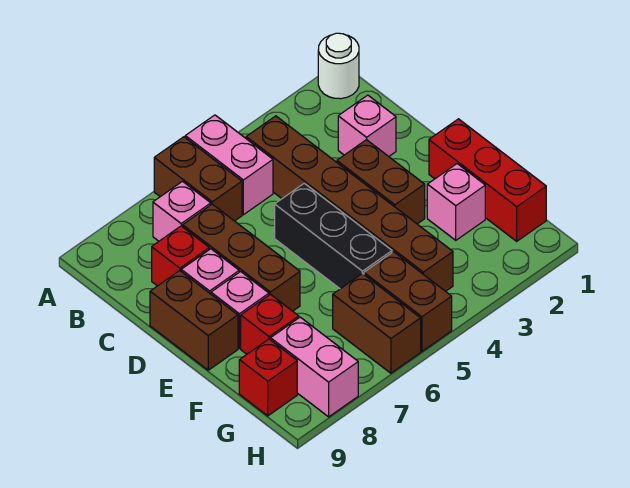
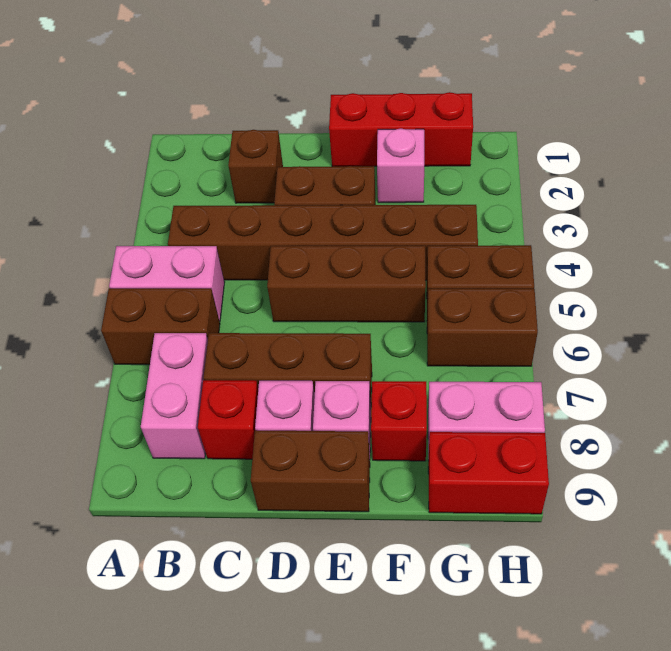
white round brick A1 level 1 -> none
pink brick B7 level 1 -> pink brick B7:B8 level 1
pink brick C2 level 1 -> brown brick C2 level 1
black brick D5:F5 level 1 -> brown brick D5:F5 level 1
red brick G9 level 1 -> red brick G9:H9 level 1

